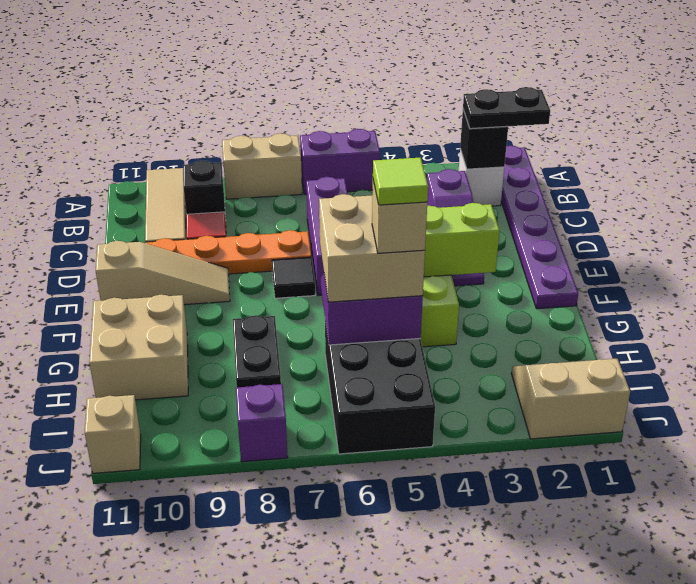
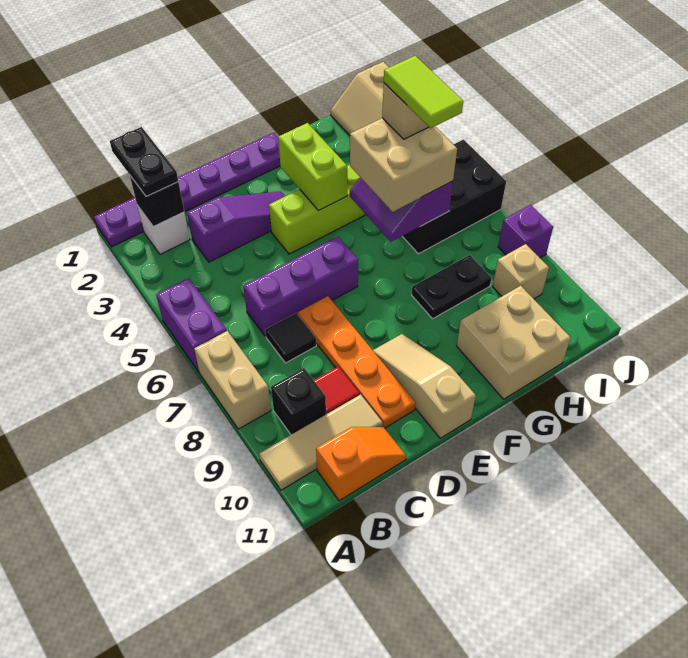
none -> orange slope B11:C11 level 1 top B
black tile E7 level 1 -> black tile C7 level 1
lime tile H5 level 5 -> lime tile H5:H6 level 5
tan brick J11 level 1 -> tan brick I9 level 1

